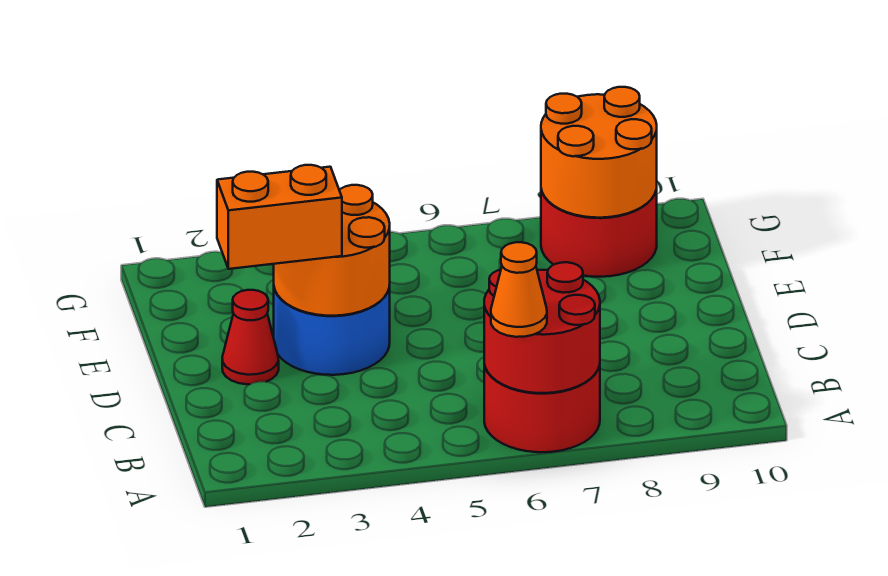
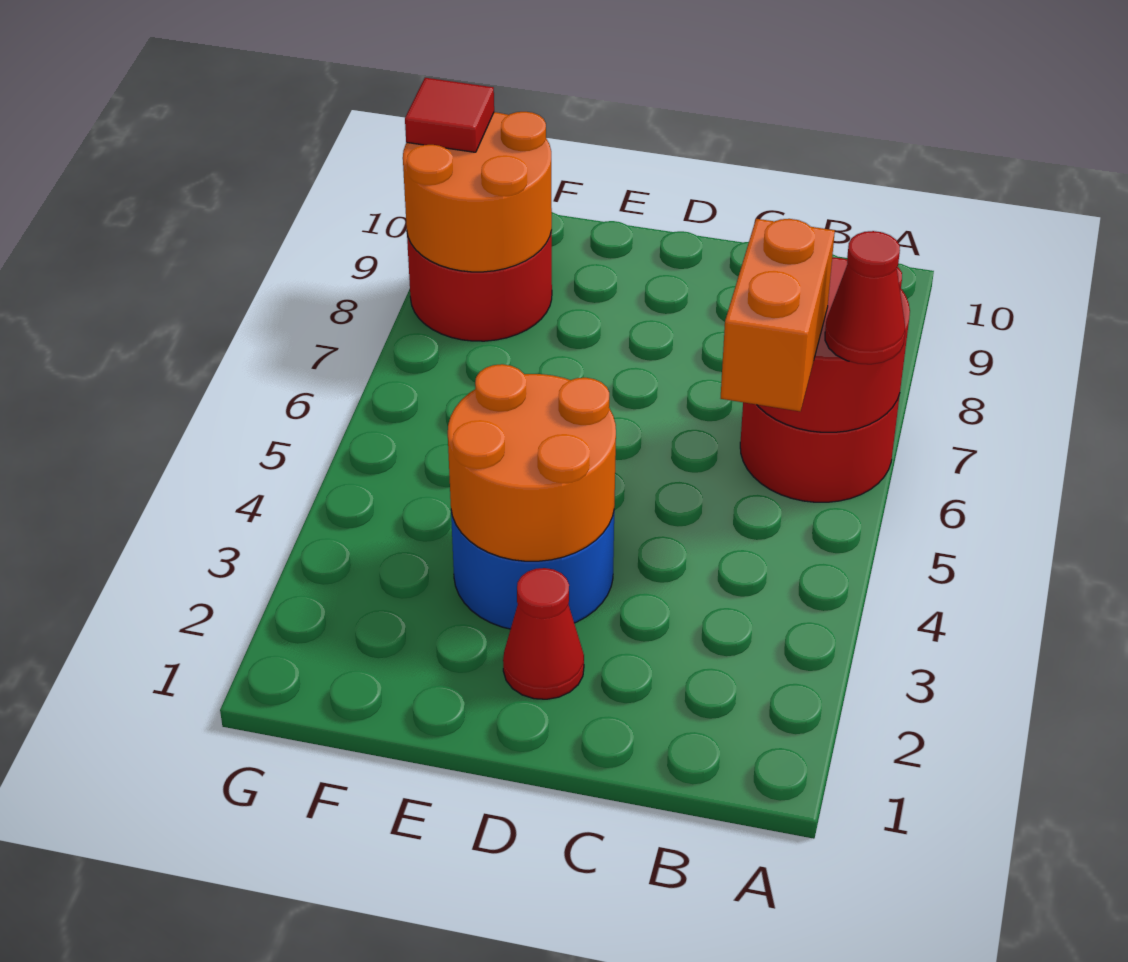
orange cone A6 level 3 -> red cone A6 level 3
orange brick D2:D3 level 3 -> orange brick B5:B6 level 3
none -> red tile G9 level 3

